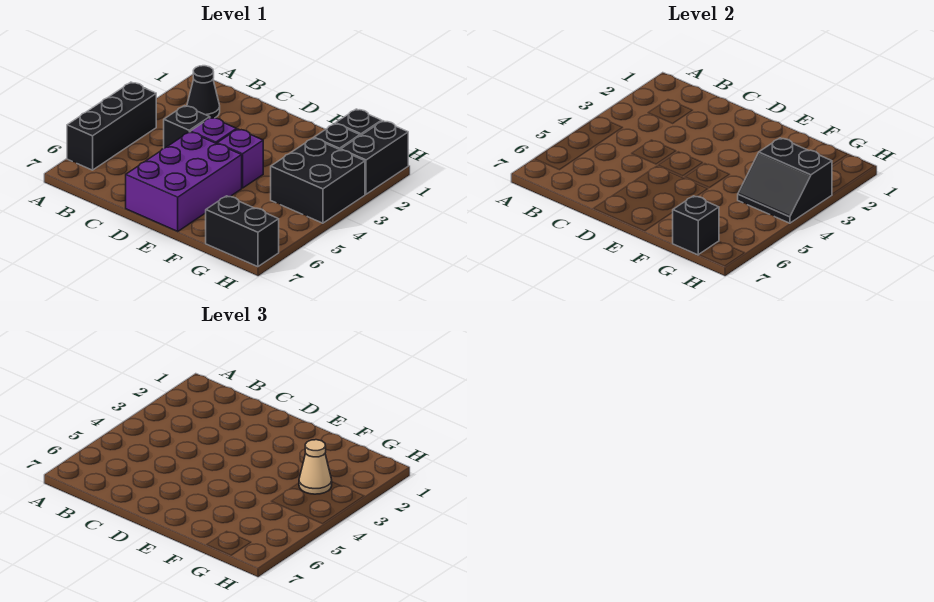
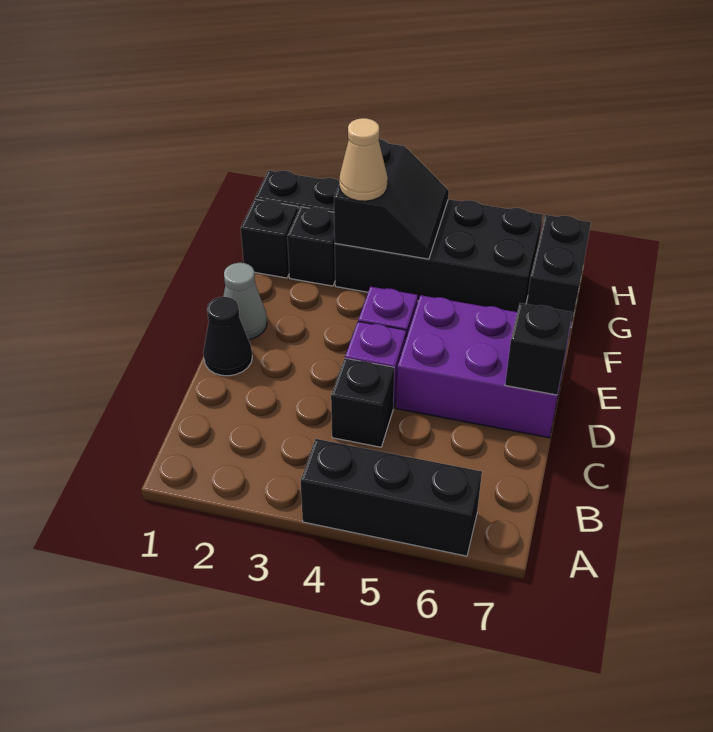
black cone B2 level 1 -> black cone D1 level 1
none -> grey cone E1 level 1
black brick G3:H4 level 1 -> black brick G3:H6 level 1
black brick G7 level 2 -> black brick D7 level 2

